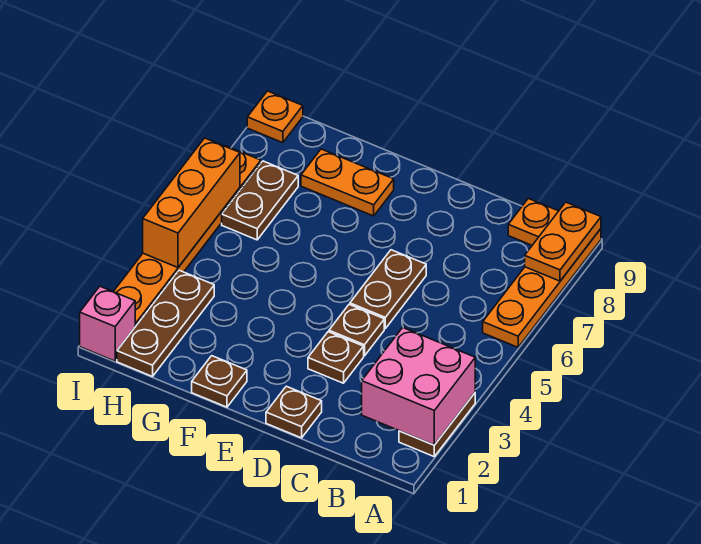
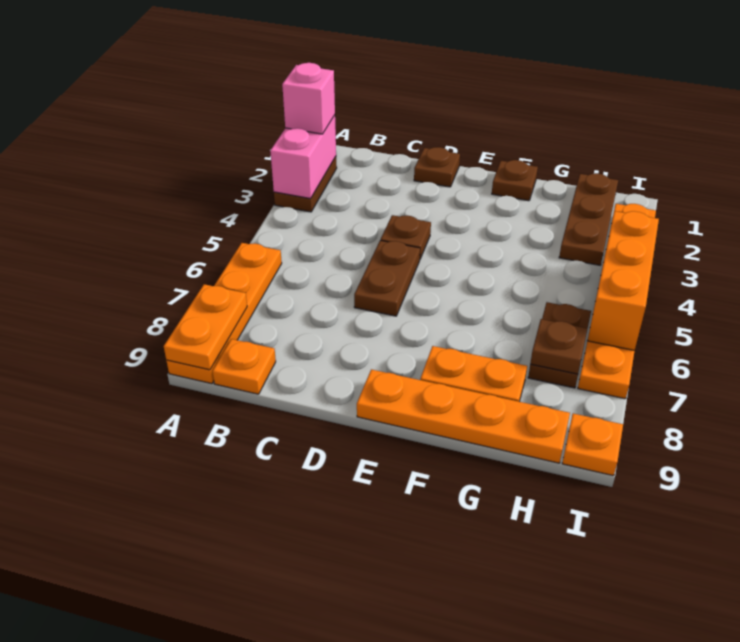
pink brick A2:B3 level 2 -> pink brick A2:A3 level 2
brown plate D3 level 1 -> brown plate H7 level 2
none -> orange plate E9:H9 level 1
pink brick I1 level 1 -> pink brick A2 level 3

